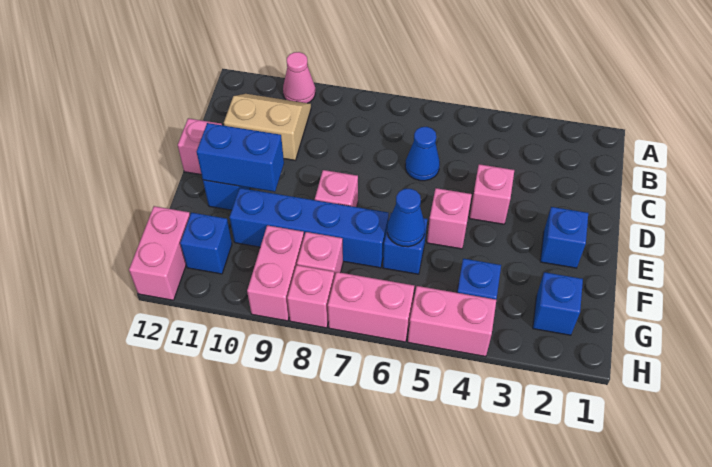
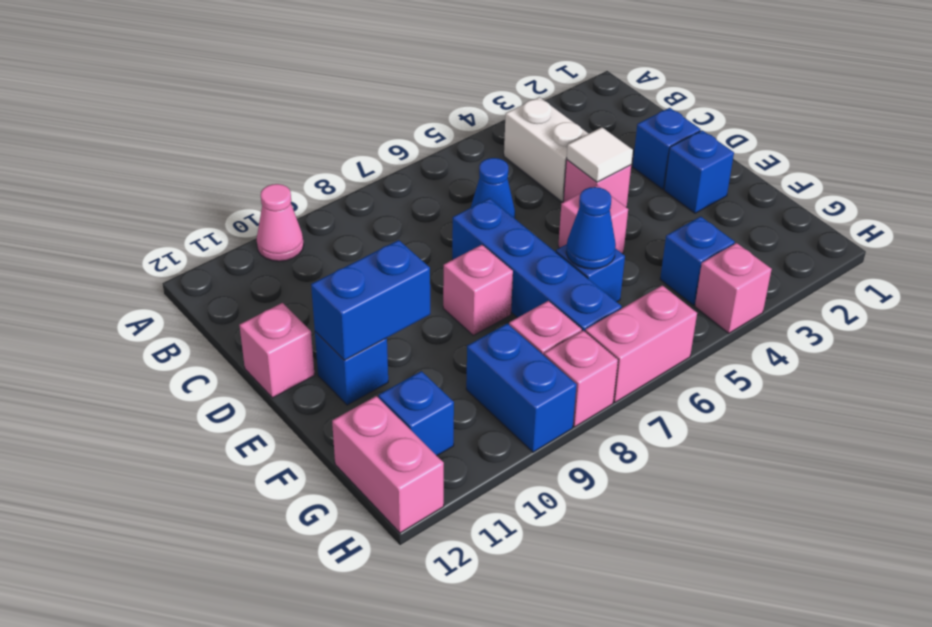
none -> white brick B4:C4 level 1
tan slope B10:C11 level 1 top C -> none
none -> white tile D4 level 2
blue brick F7:F10 level 1 -> blue brick D7:G7 level 1
blue brick G2 level 1 -> blue brick D2 level 1
pink brick G9:H9 level 1 -> blue brick G9:H9 level 1
pink brick H4:H5 level 1 -> pink brick H4 level 1

